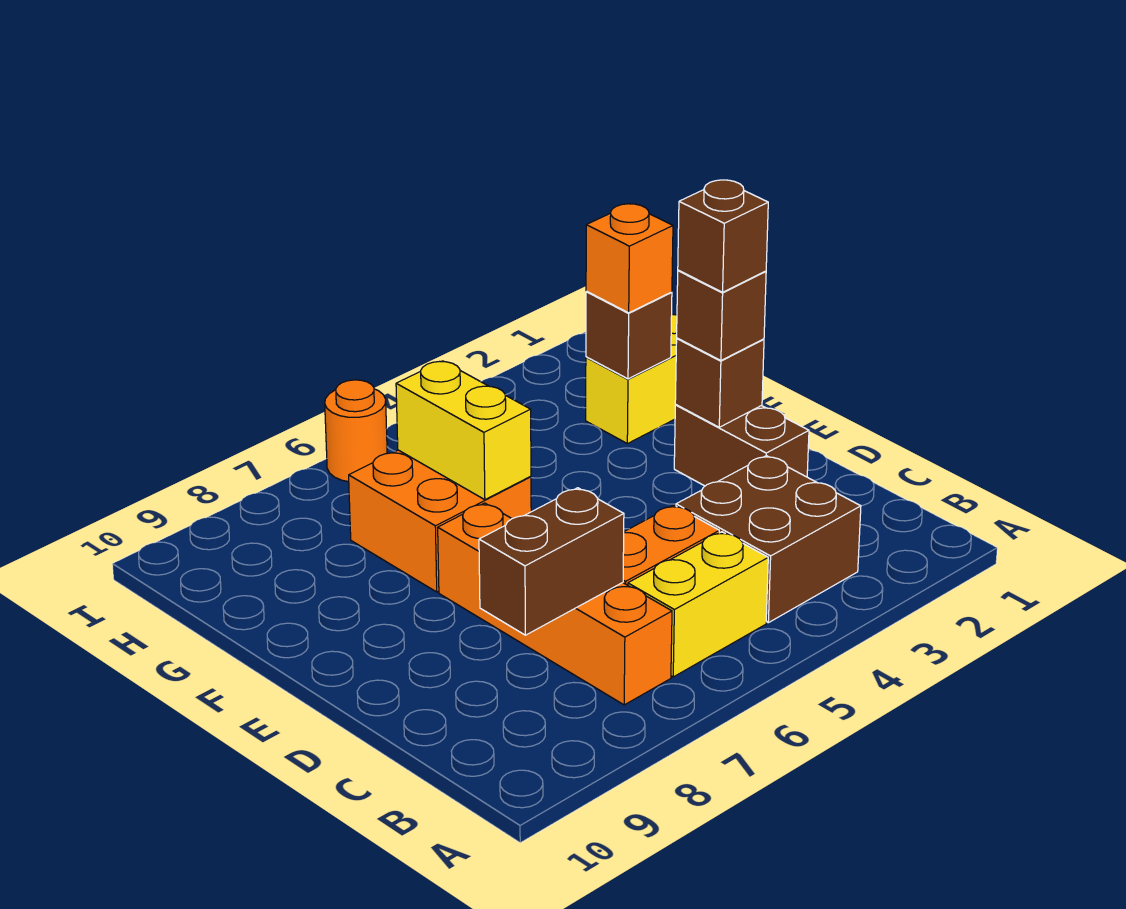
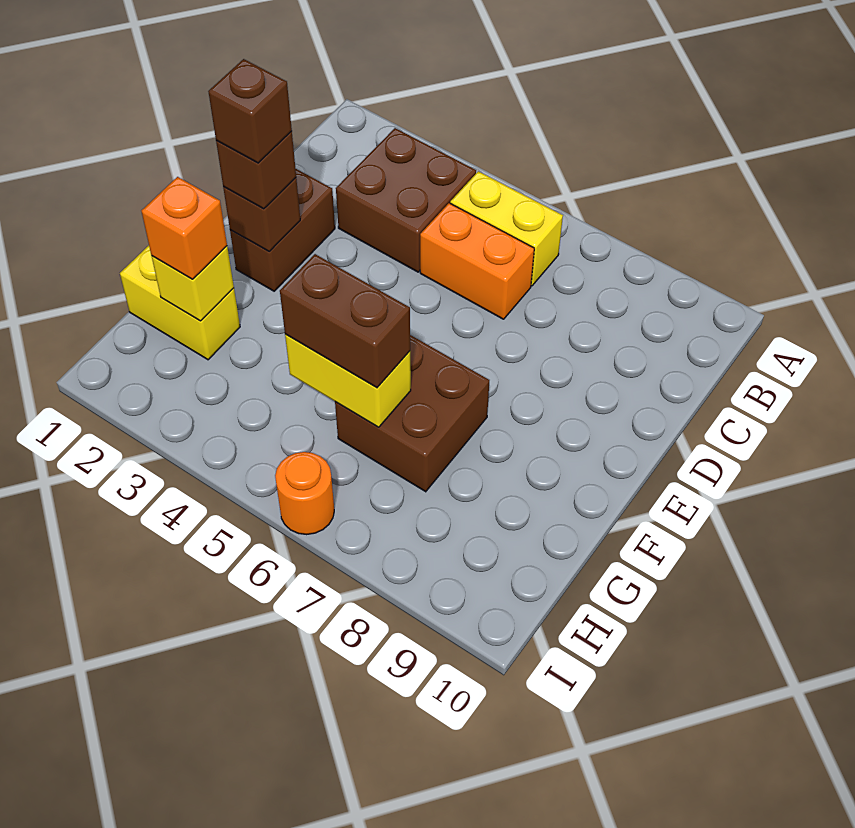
orange brick B7:E7 level 1 -> none
brown brick C7:C8 level 2 -> brown brick G5:G6 level 3
orange brick F6:G7 level 1 -> brown brick F6:G7 level 1
yellow brick F6:G6 level 2 -> yellow brick G5:G6 level 2
brown brick G2 level 2 -> yellow brick G2 level 2

